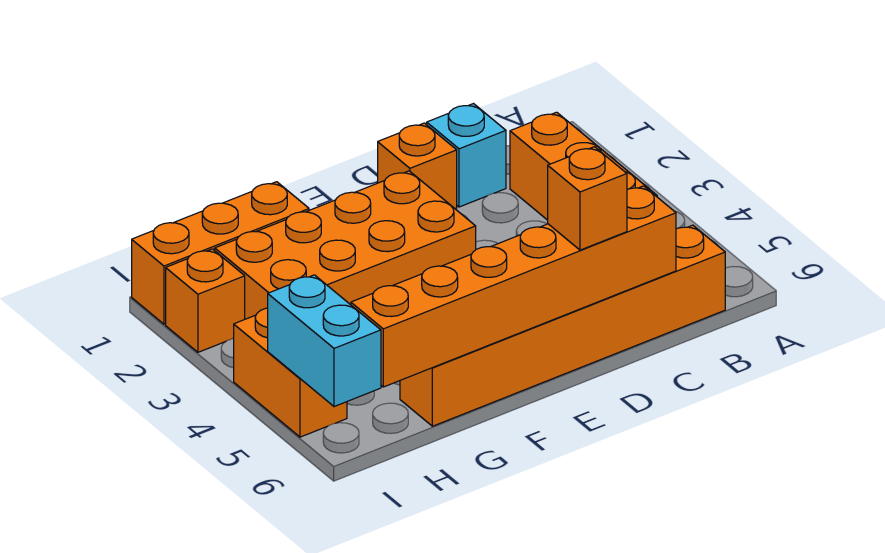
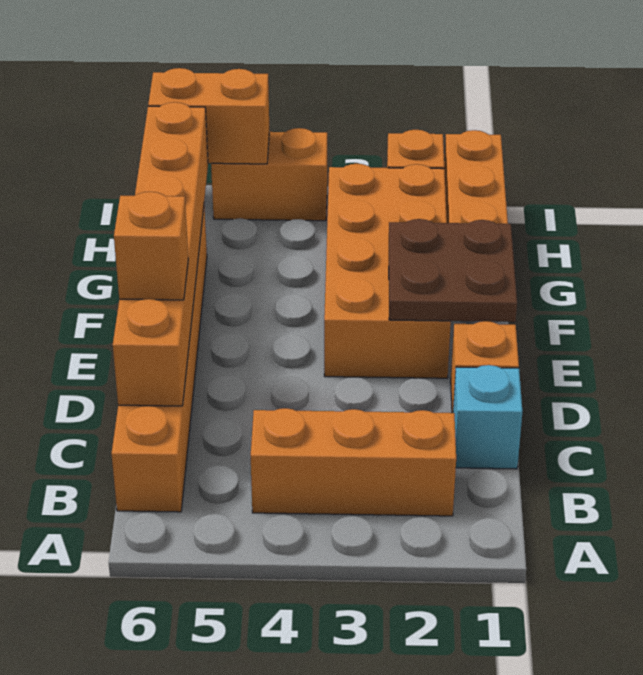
none -> brown plate E1:F2 level 2
cyan brick I5:I6 level 2 -> orange brick I5:I6 level 2

